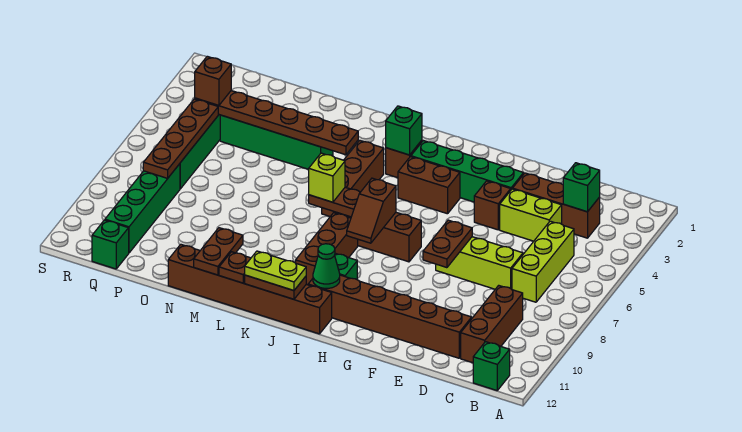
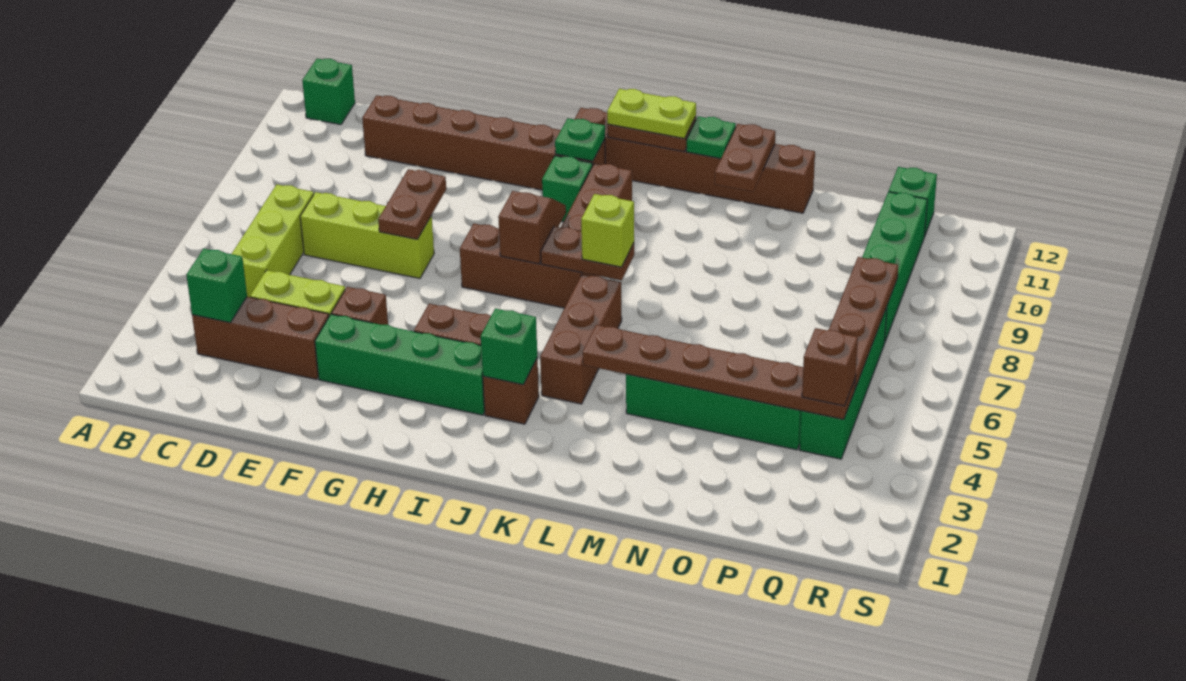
brown brick C9:C11 level 1 -> none
green cone I11 level 2 -> green plate I11 level 2
brown plate L12 level 2 -> green plate L12 level 2

